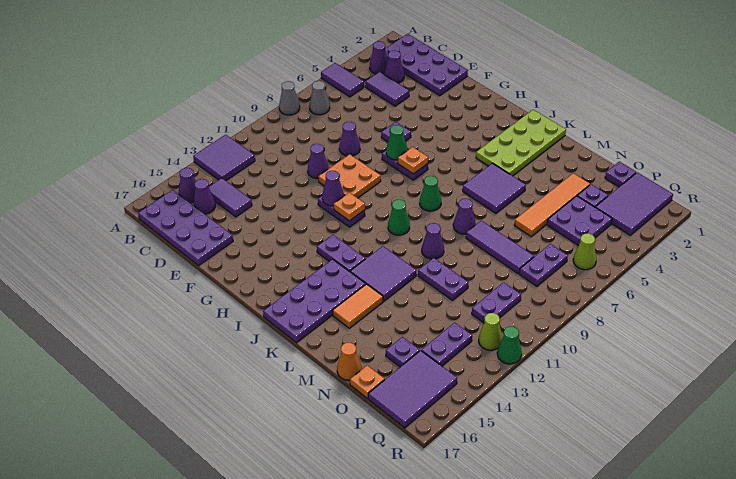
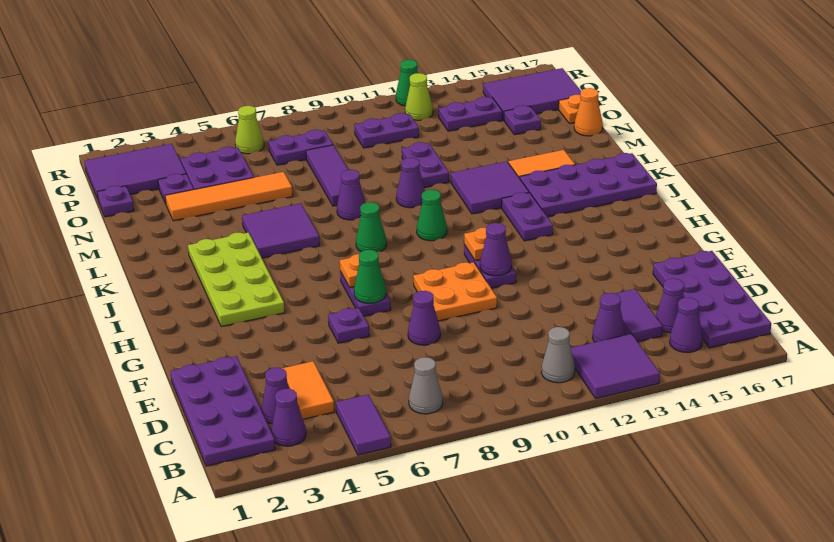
grey cone A8 level 1 -> grey cone B11 level 1
purple tile C4:D4 level 1 -> orange tile C4:D4 level 1
purple cone E10 level 1 -> purple cone C13 level 1
lime plate J1:K4 level 1 -> lime plate H3:K4 level 1

